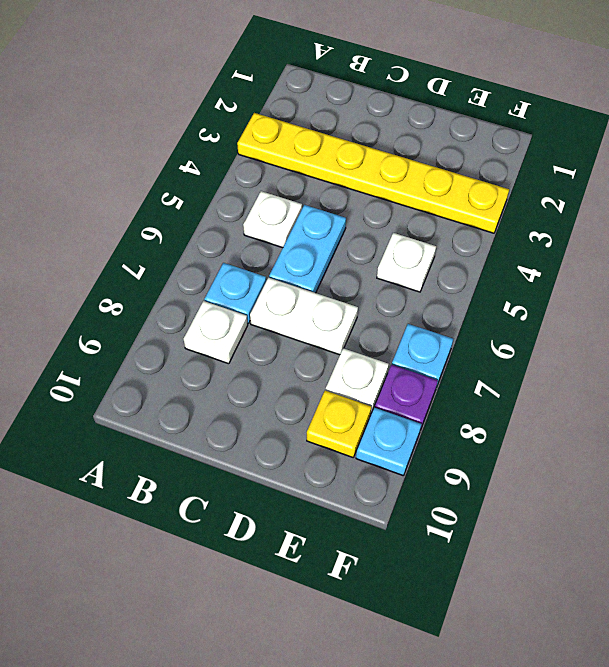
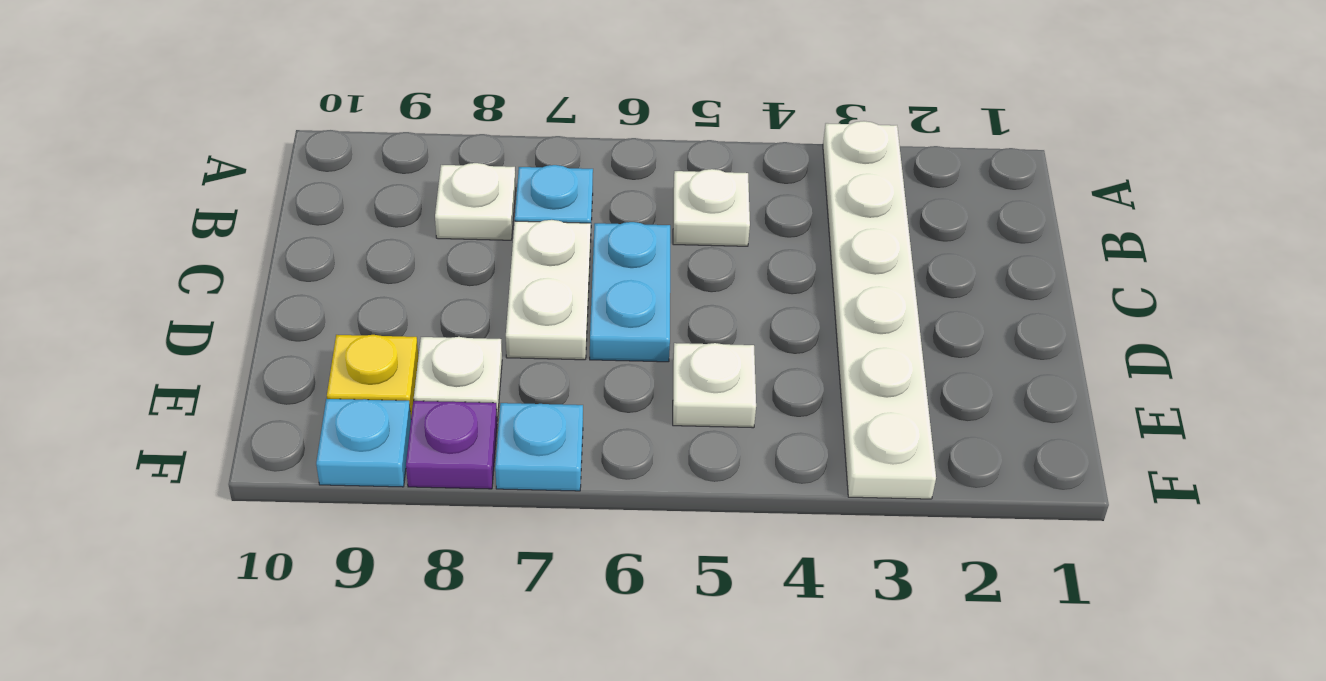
yellow plate A3:F3 level 1 -> white plate A3:F3 level 1
cyan plate C5:C6 level 1 -> cyan plate C6:D6 level 1

